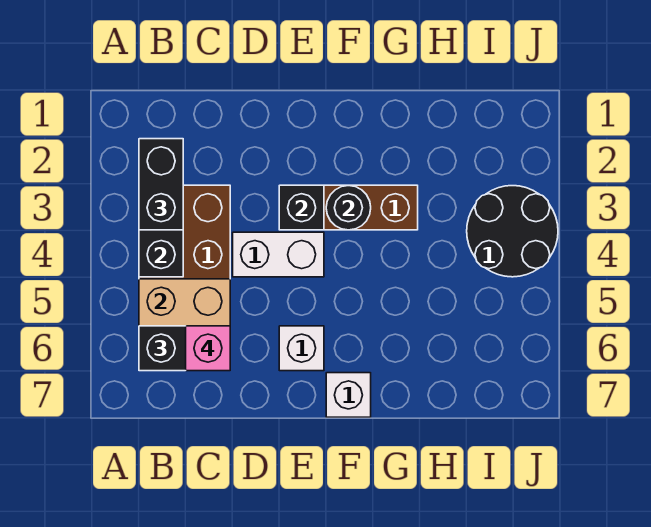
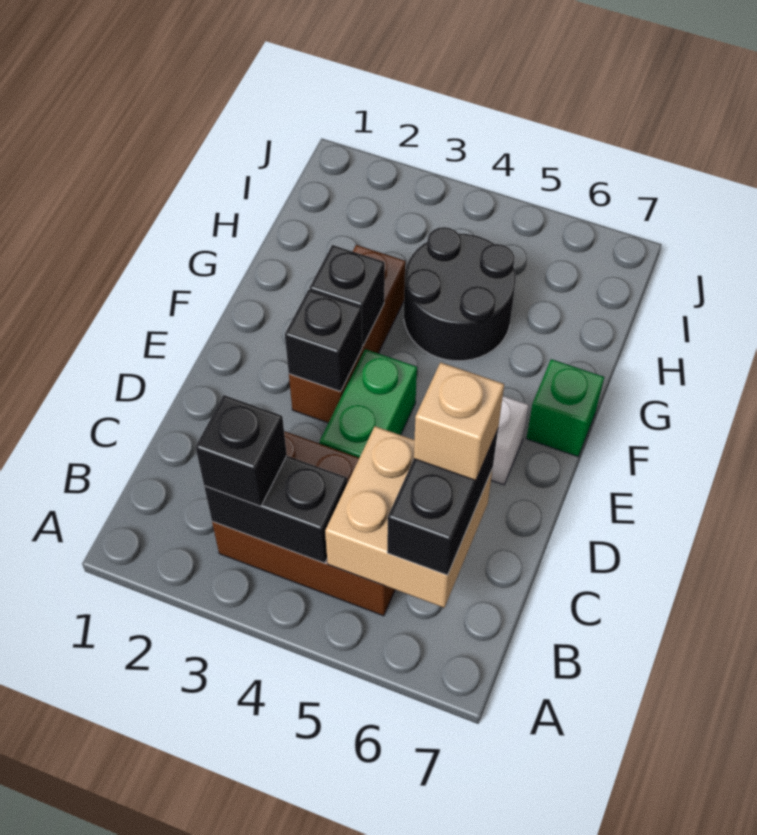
black brick B2:B3 level 3 -> black brick B3 level 3
pink brick C6 level 4 -> tan brick C6 level 4
white brick D4:E4 level 1 -> green brick D4:E4 level 1
black round brick F3 level 2 -> black brick F3 level 2
white brick F7 level 1 -> green brick F7 level 1
black round brick I3:J4 level 1 -> black round brick G4:H5 level 1

